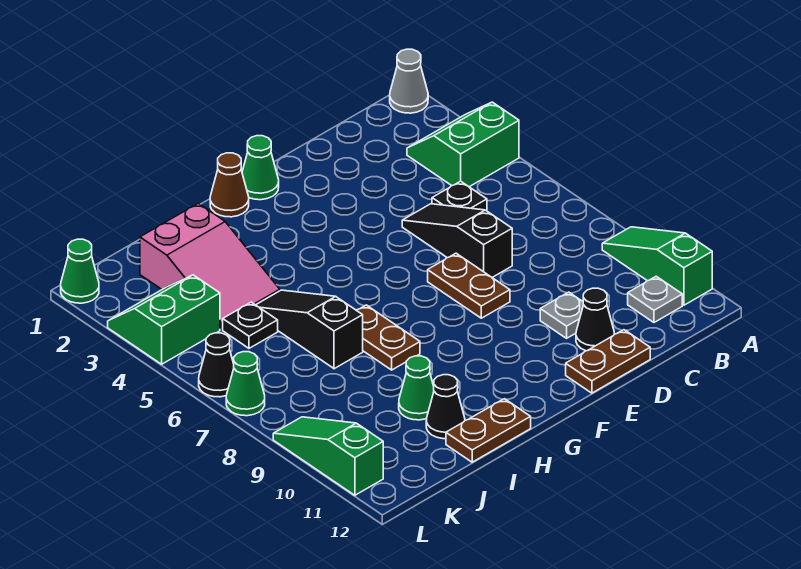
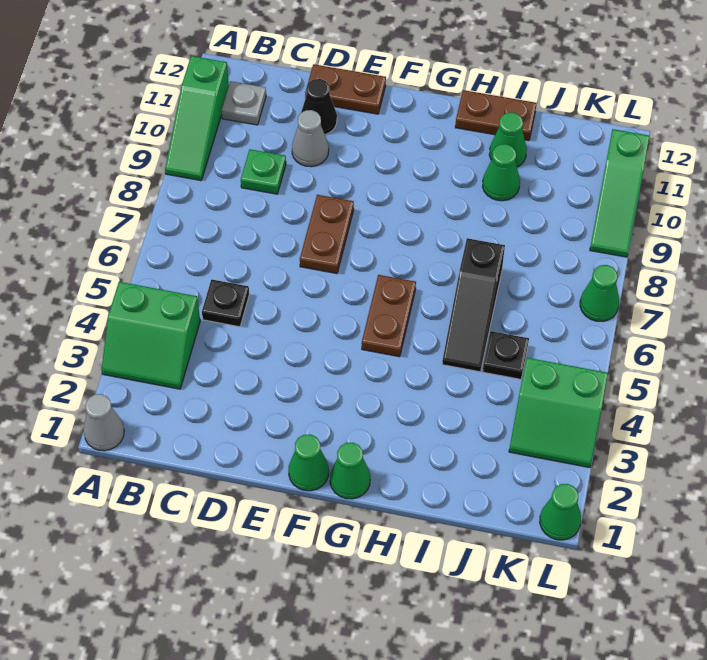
none -> green plate C9 level 1
black slope D5:D7 level 1 top 7 -> none
grey plate D10 level 1 -> grey cone D10 level 1
brown cone G1 level 1 -> green cone G1 level 1
brown plate H7:H8 level 1 -> brown plate G5:G6 level 1
pink slope I2:J4 level 1 top 2 -> none
black cone I11 level 1 -> green cone I11 level 1
black cone L6 level 1 -> none

